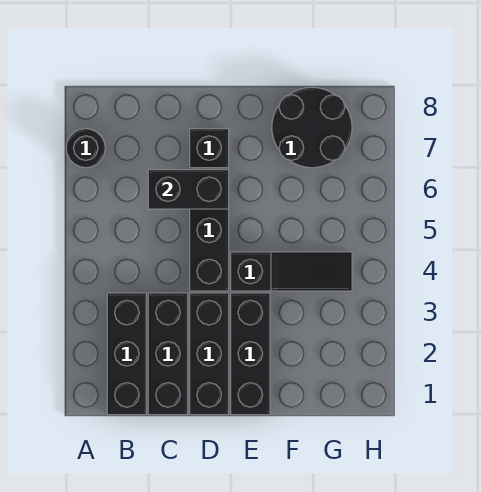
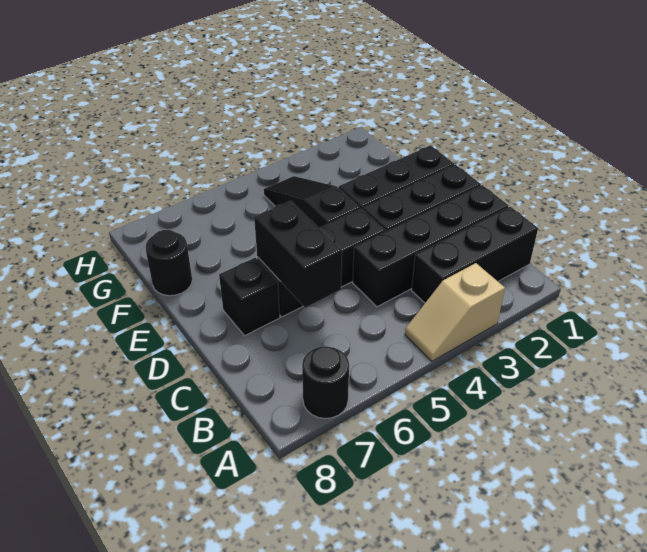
none -> tan slope A3:A4 level 1 top 3
black brick C1:C3 level 1 -> black brick C1:C4 level 1
black round brick F7:G8 level 1 -> black round brick F8 level 1

